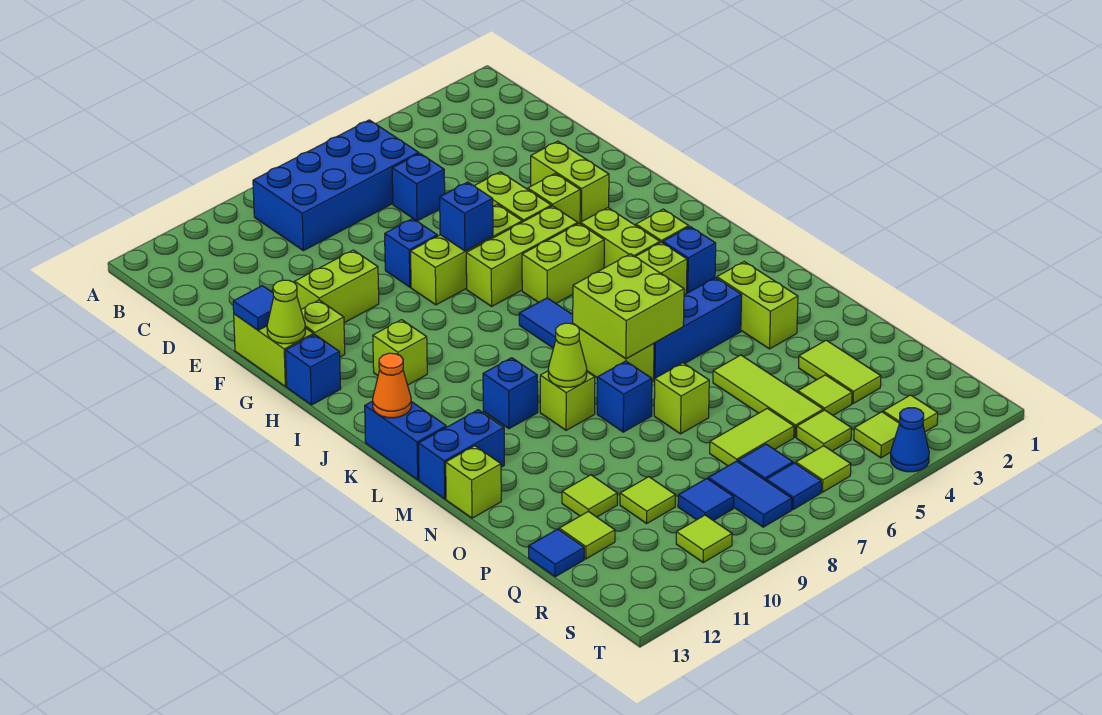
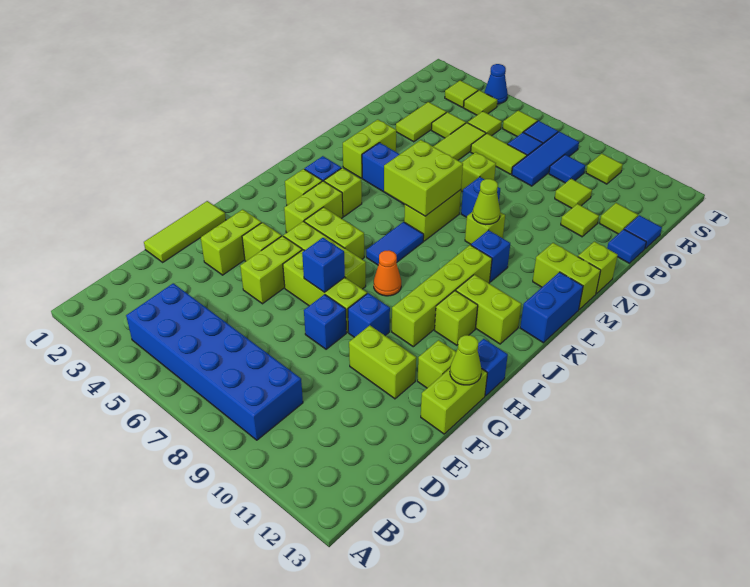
blue brick B6:C9 level 1 -> blue brick B4:C9 level 1
blue brick D6 level 1 -> blue brick G9 level 1
none -> lime tile E1:G1 level 1
blue tile F13 level 2 -> blue tile P13 level 1
none -> lime brick H10:K10 level 1
none -> lime brick J11:J12 level 1
orange cone K13 level 2 -> orange cone I8 level 1
blue brick M12:M13 level 1 -> lime brick M12:M13 level 1
blue tile R8:S8 level 1 -> blue tile Q8:S8 level 1

